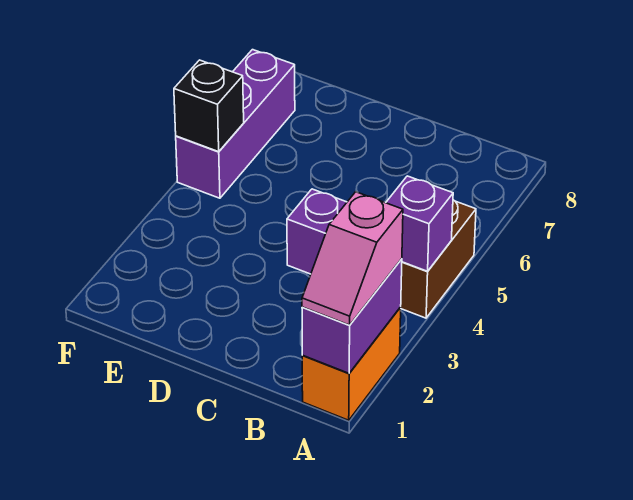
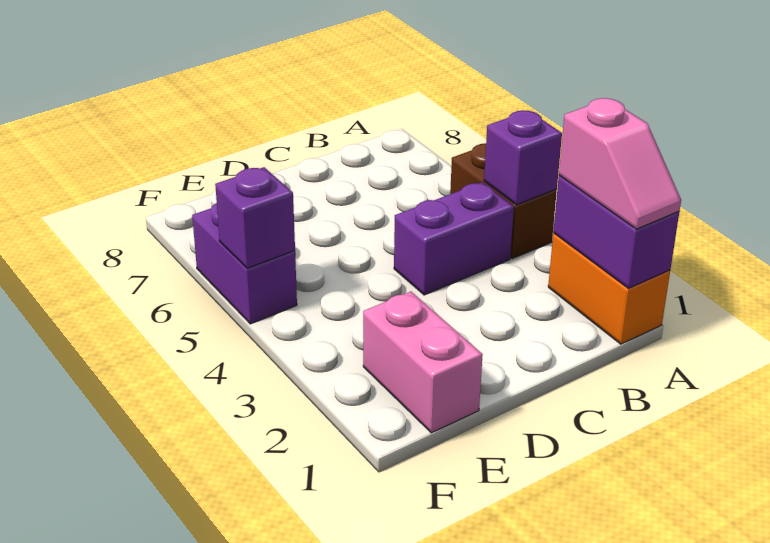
none -> pink brick E1:E2 level 1
purple brick F5:F7 level 1 -> purple brick F5:F6 level 1
black brick F5 level 2 -> purple brick F5 level 2

